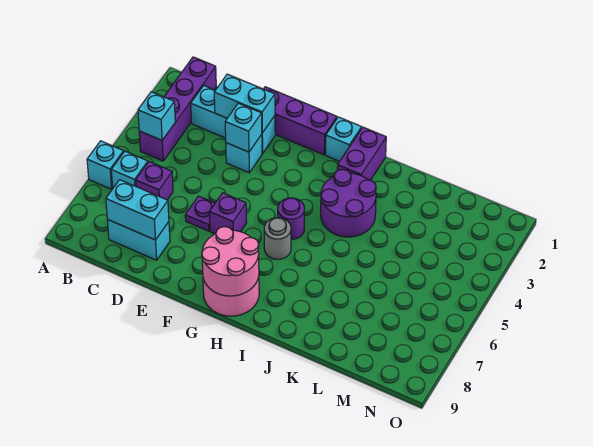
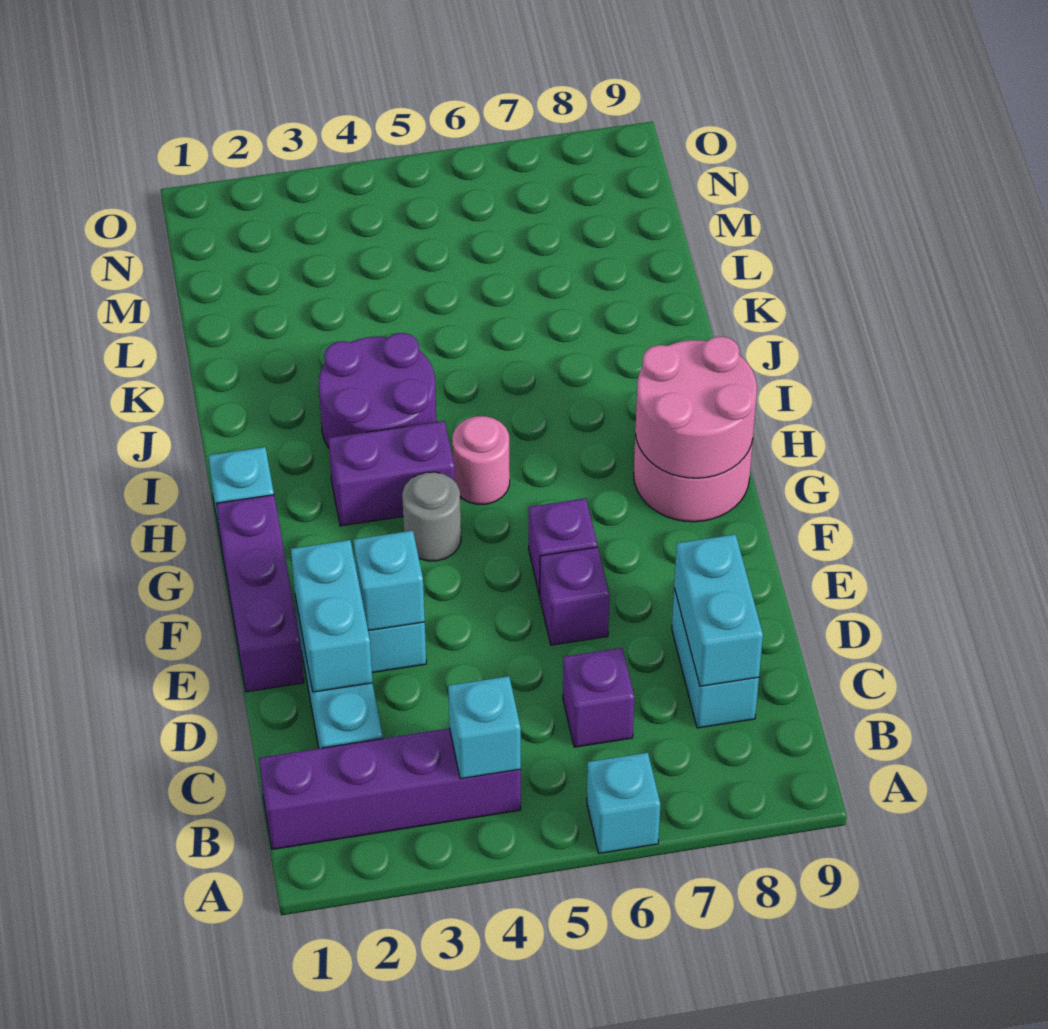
cyan brick B6 level 1 -> none
purple plate E6 level 1 -> purple brick E6 level 1
purple round brick H5 level 1 -> pink round brick H5 level 1
grey round brick H6 level 1 -> grey round brick G4 level 1
purple brick I1:I2 level 1 -> purple brick H3:H4 level 1

